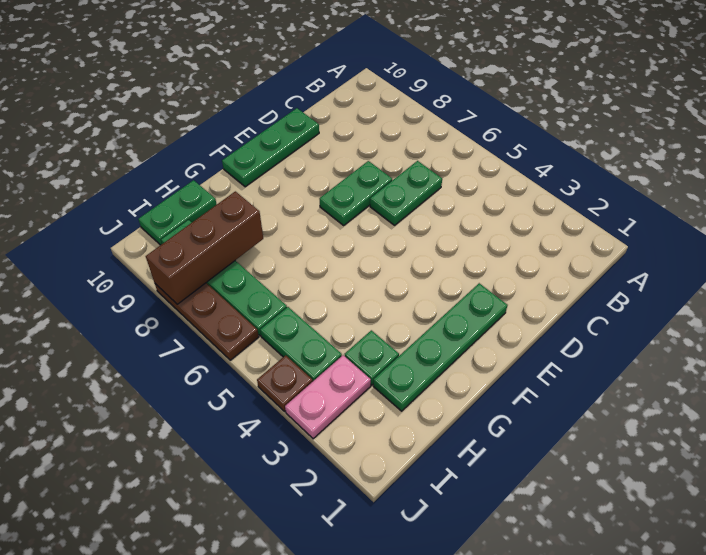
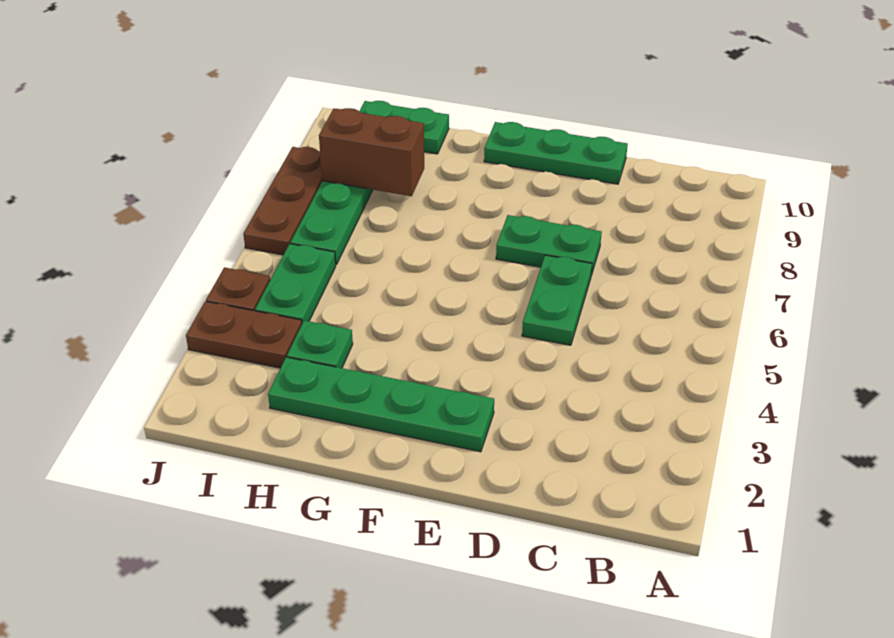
green plate C6:D6 level 1 -> green plate D5:D6 level 1
brown brick H8:J8 level 2 -> brown brick H8:I8 level 2
pink plate I3:J3 level 1 -> brown plate I3:J3 level 1

